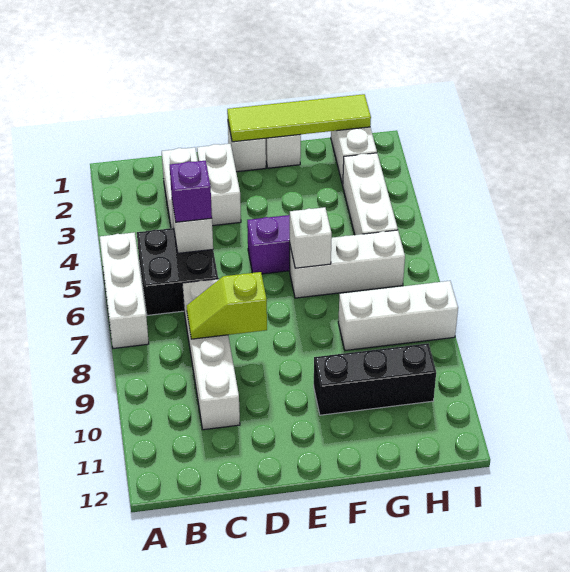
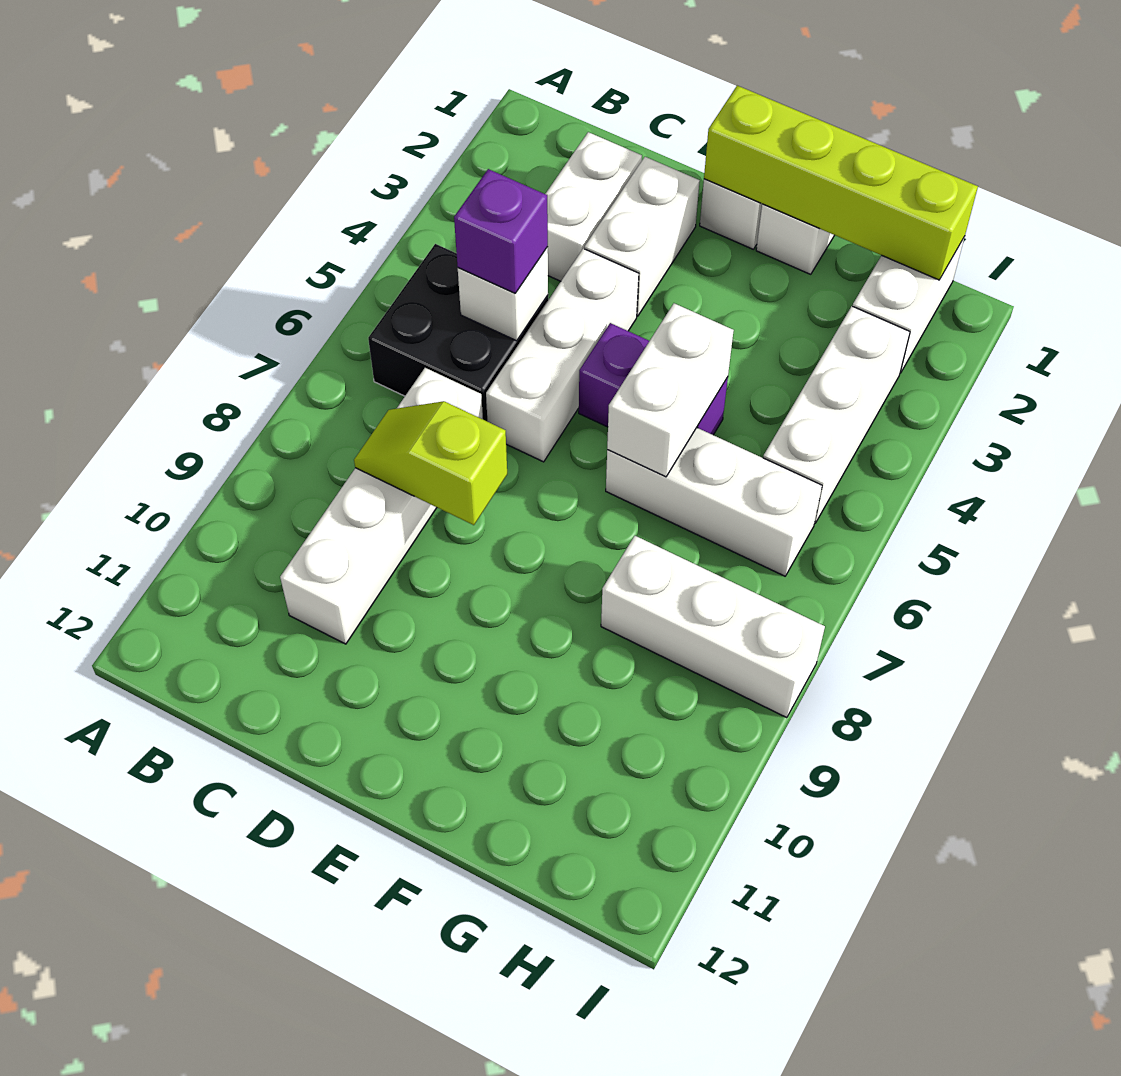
white brick A5:A7 level 1 -> white brick D4:D6 level 1
lime tile E1:H1 level 2 -> lime brick E1:H1 level 2
white brick F6 level 2 -> white brick F5:F6 level 2
black brick F10:H10 level 1 -> none

